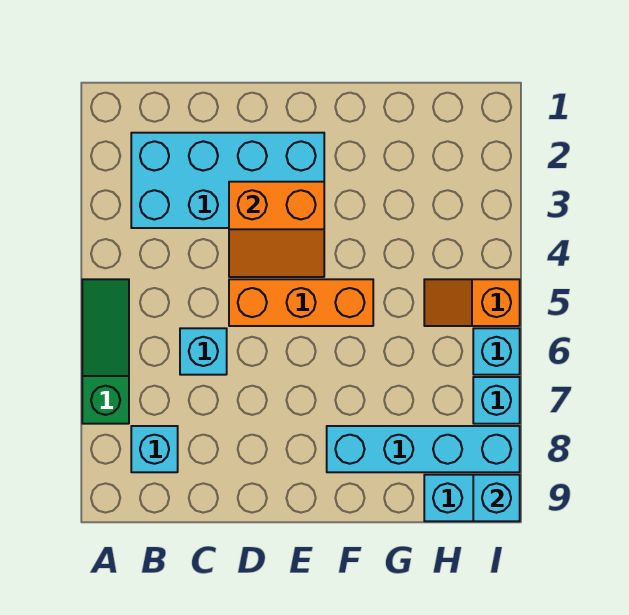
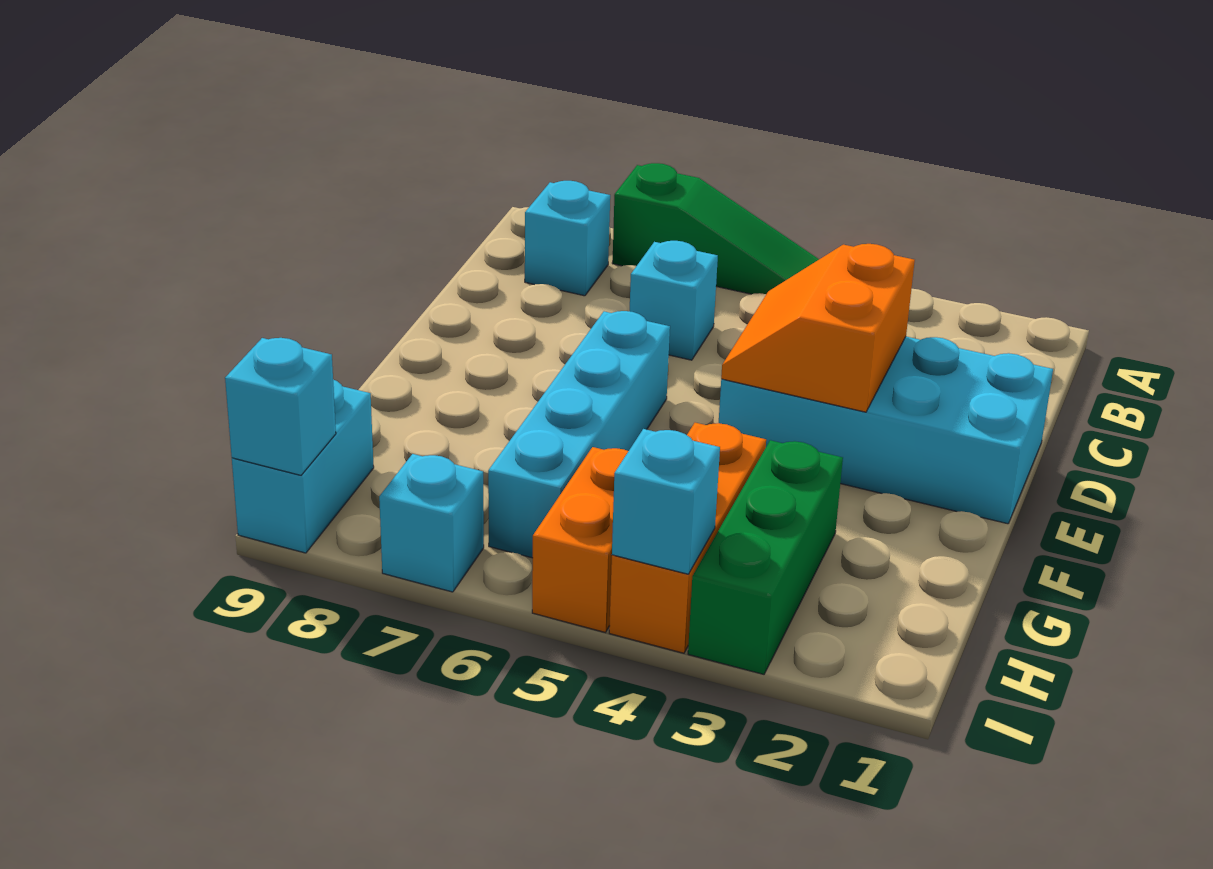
cyan brick B2:E3 level 1 -> cyan brick D1:E4 level 1
orange brick D5:F5 level 1 -> orange brick G4:I4 level 1
cyan brick F8:I8 level 1 -> cyan brick E6:H6 level 1
none -> green brick G3:I3 level 1
orange slope H5:I5 level 1 top I -> orange brick H5:I5 level 1
cyan brick I6 level 1 -> cyan brick I4 level 2

